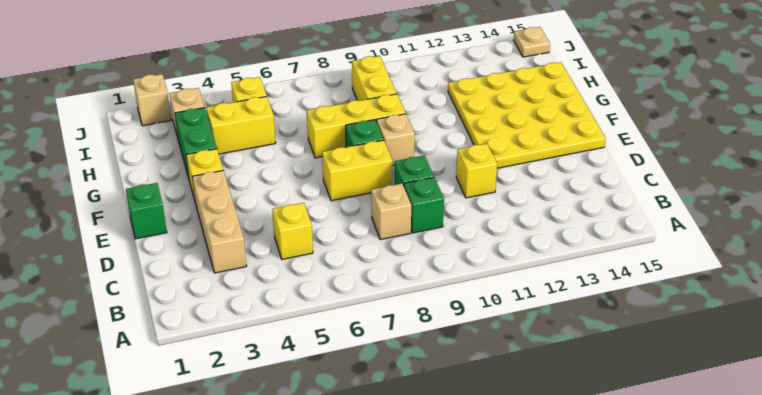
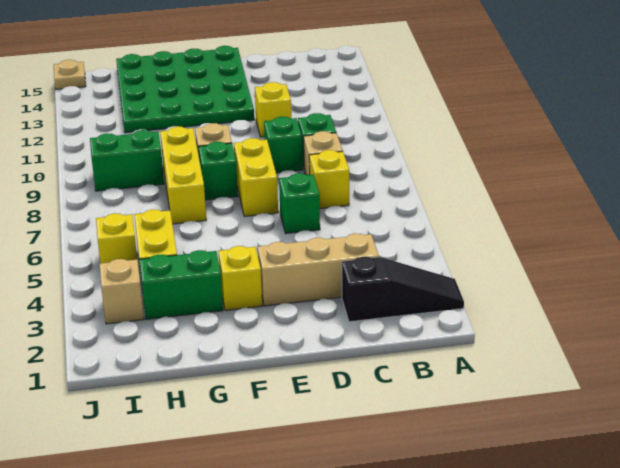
none -> black slope A2:C2 level 1 top C
yellow brick C5 level 1 -> yellow brick C7 level 1
green brick E1 level 1 -> green brick D6 level 1
yellow plate E12:H15 level 1 -> green plate E12:H15 level 1
yellow brick H9:I9 level 1 -> green brick H9:I9 level 1
tan brick J2 level 1 -> none

